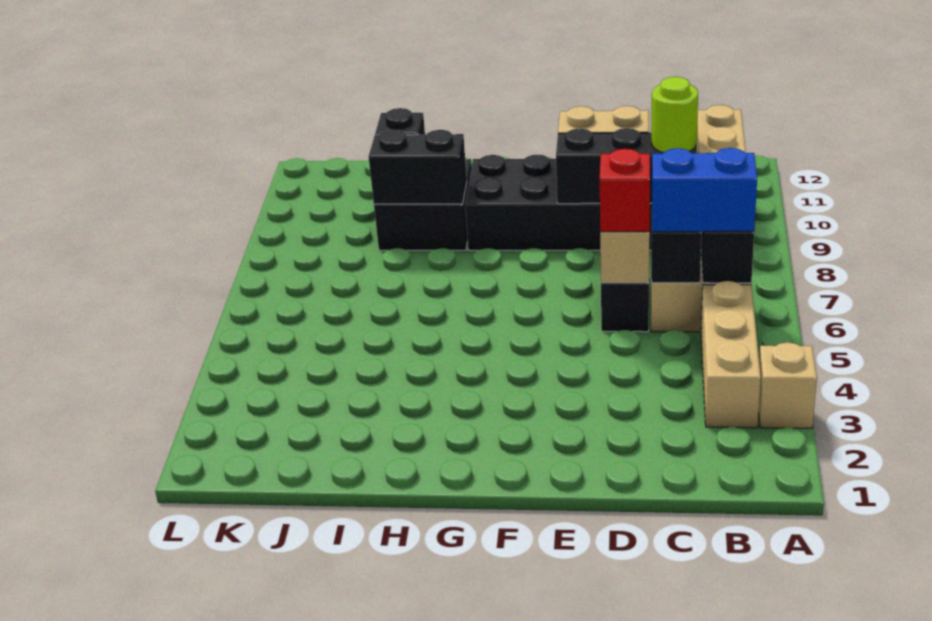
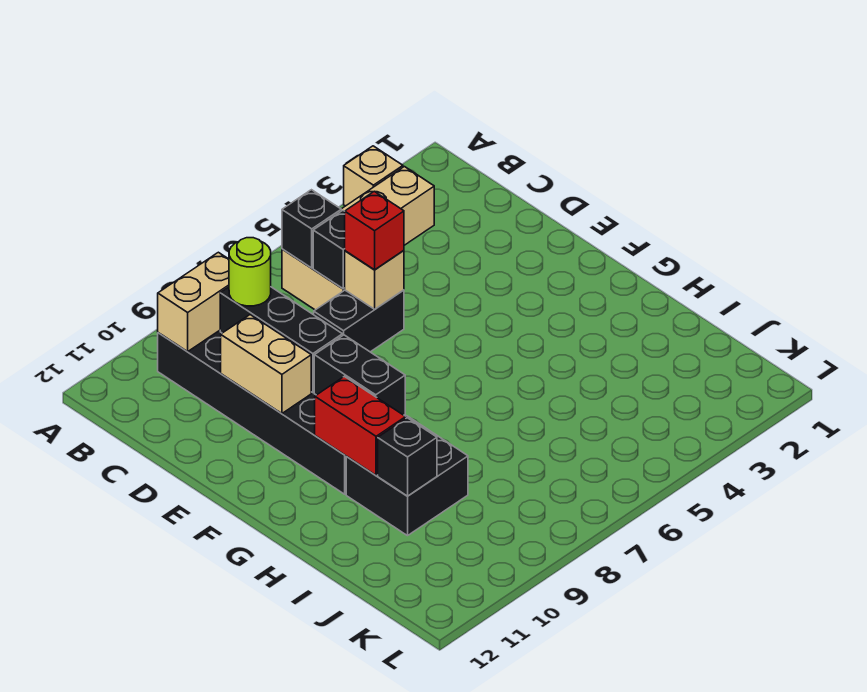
blue brick B6:C6 level 3 -> none
none -> red brick G10:H10 level 2
black brick H9:I9 level 2 -> black brick F9:G9 level 2

